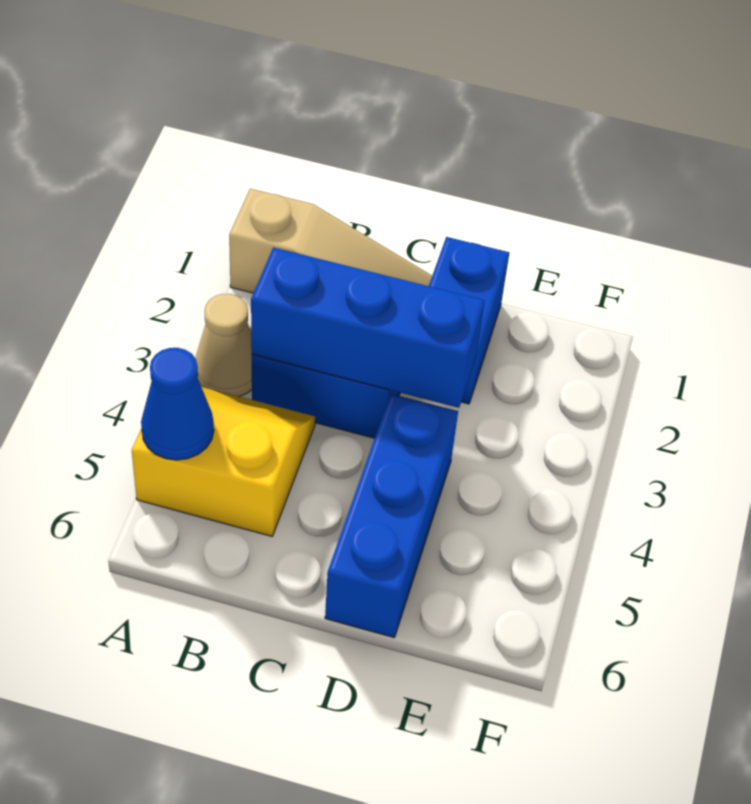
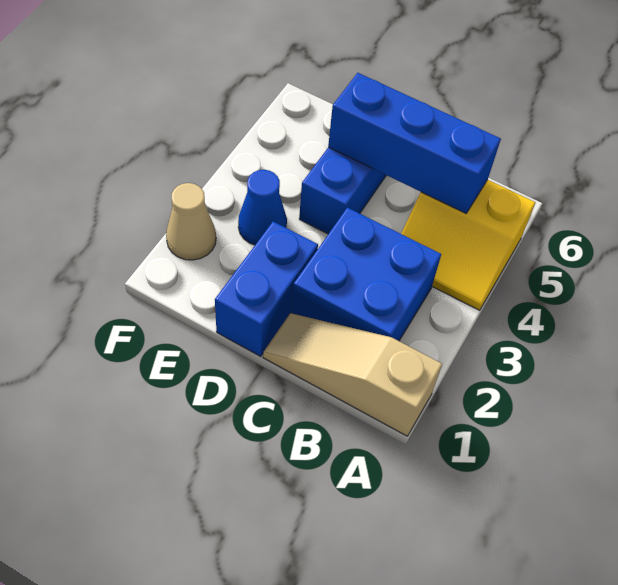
tan cone A3 level 1 -> tan cone F2 level 1
blue cone A5 level 2 -> blue cone E3 level 1
blue brick B3:D3 level 2 -> blue brick B5:D5 level 2

